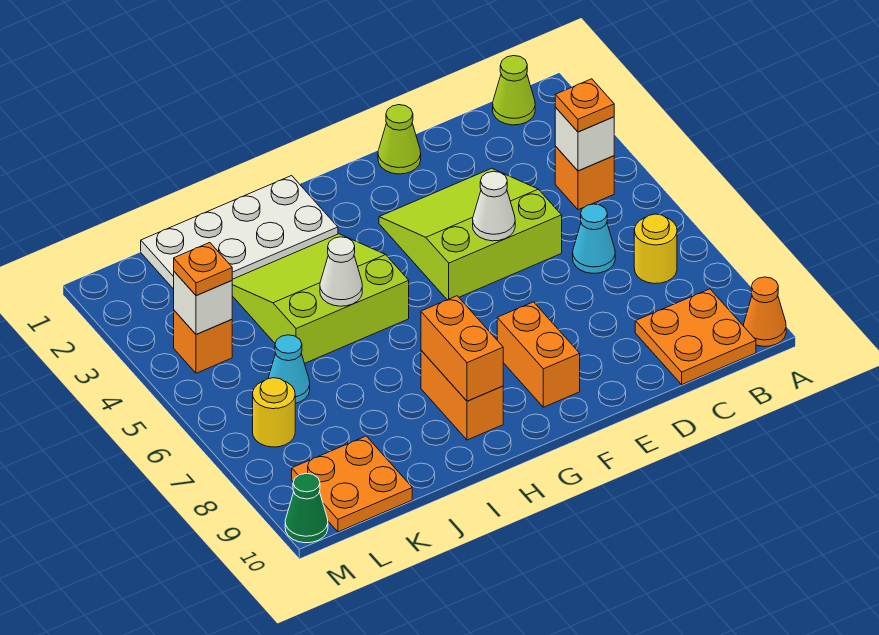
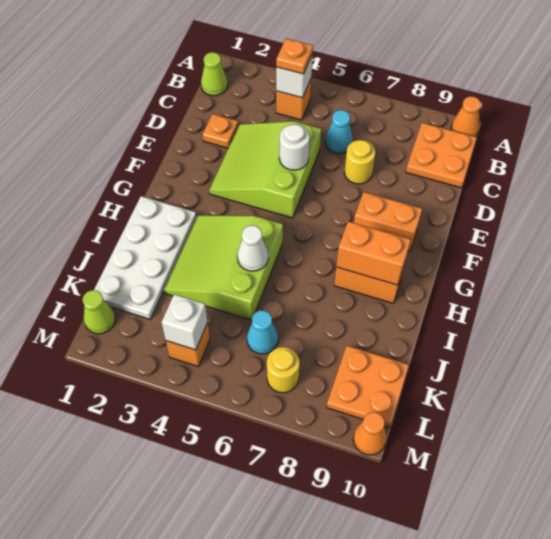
yellow round brick B7 level 1 -> yellow round brick D7 level 1
lime cone E1 level 1 -> lime cone L1 level 1
white cone E5 level 2 -> white round brick E5 level 2
orange plate L4 level 3 -> orange plate D2 level 1
green cone M10 level 1 -> orange cone M10 level 1

